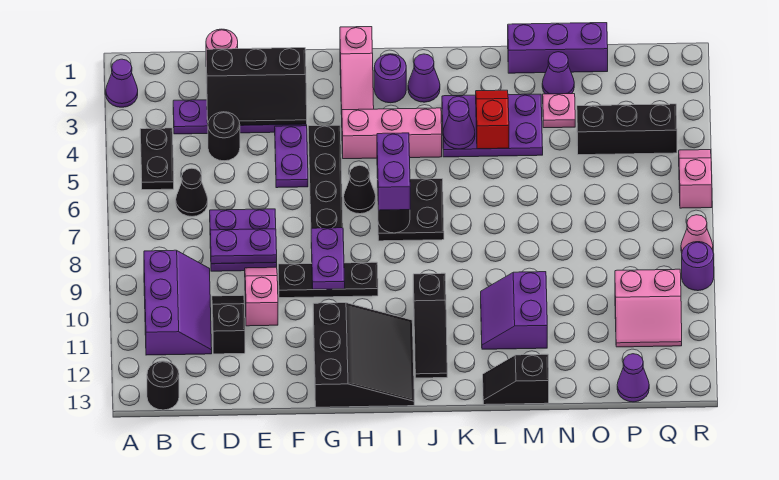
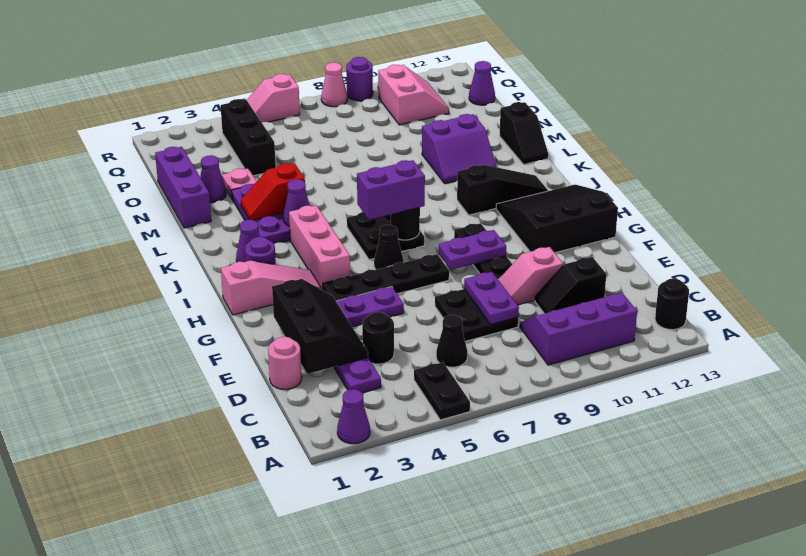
black plate B4:B5 level 1 -> black plate A5:B5 level 1
purple plate D7:E8 level 1 -> black plate D7:E8 level 1

